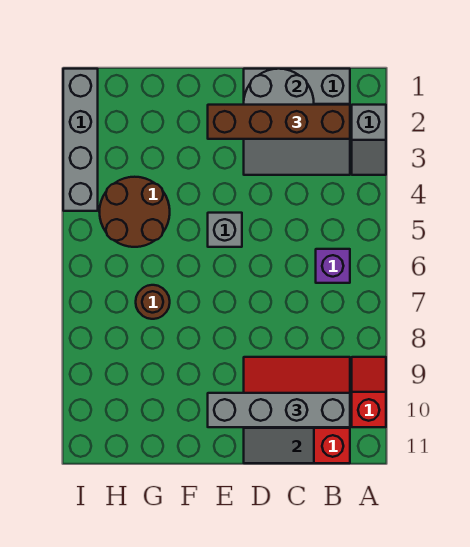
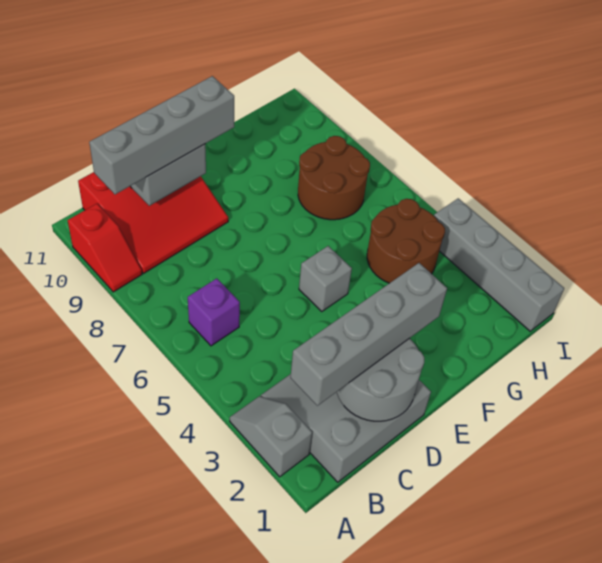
brown brick B2:E2 level 3 -> grey brick B2:E2 level 3
brown round brick G7 level 1 -> brown round brick G7:H8 level 1

